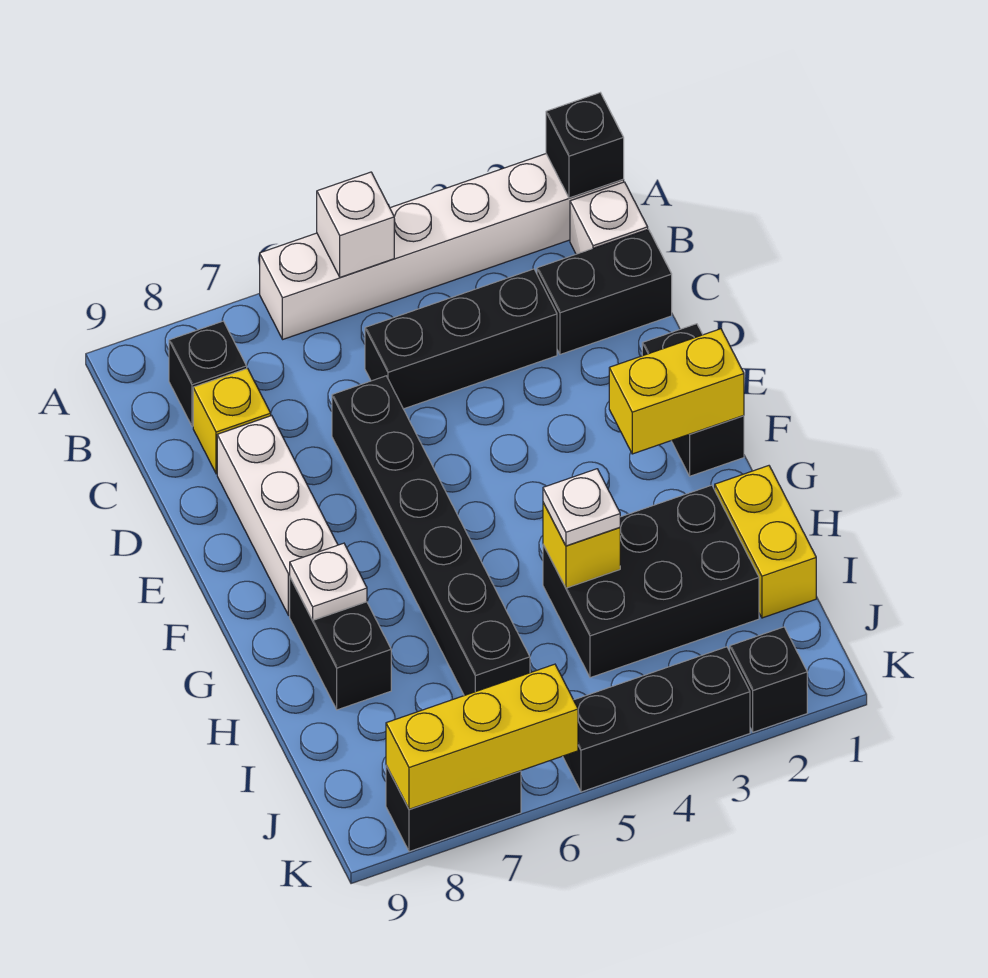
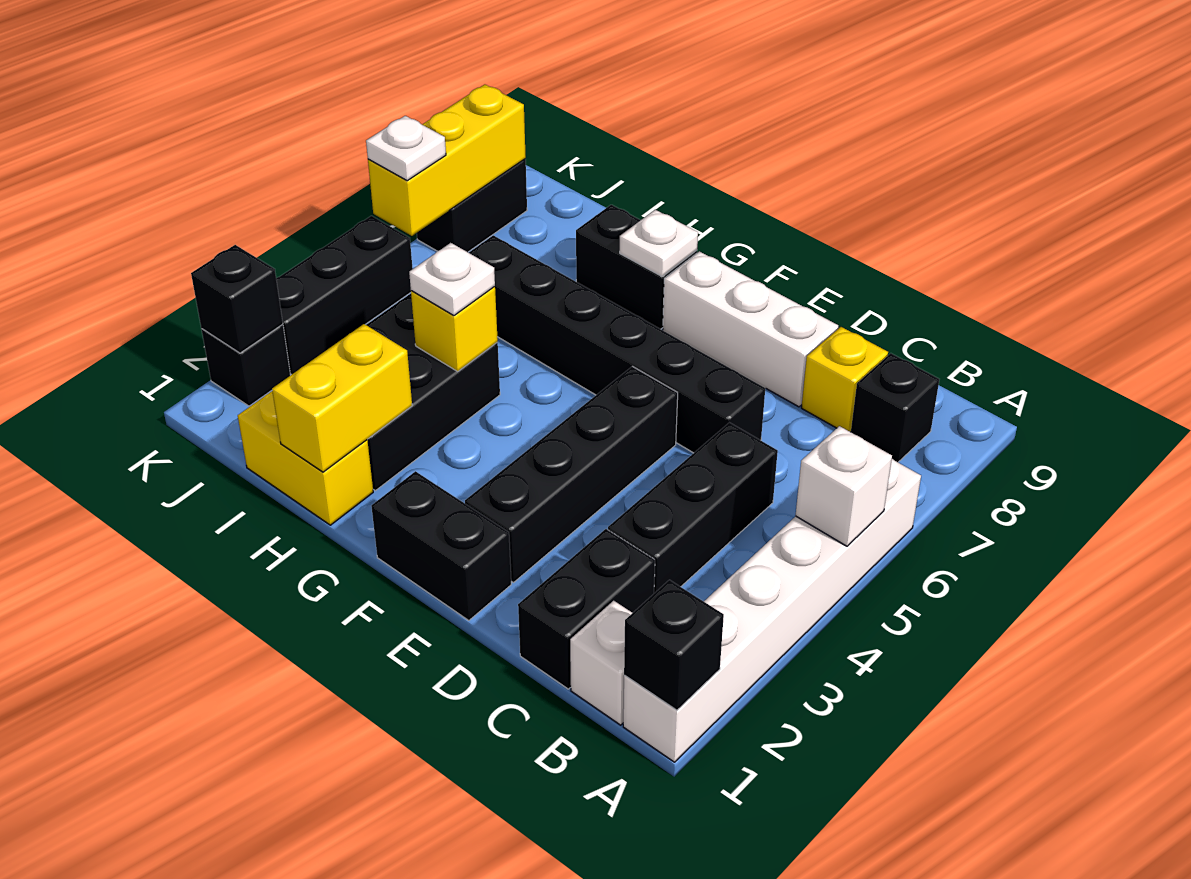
none -> black brick E2:E5 level 1
yellow brick F1:F2 level 2 -> yellow brick H1:H2 level 2
none -> black brick K2 level 2
none -> white plate K6 level 3

